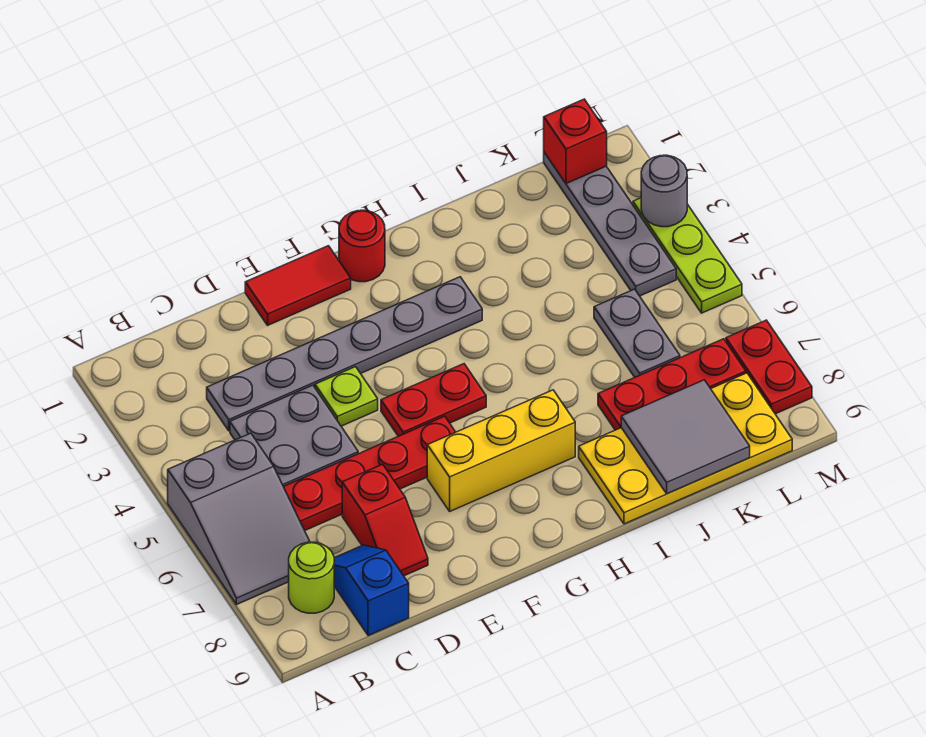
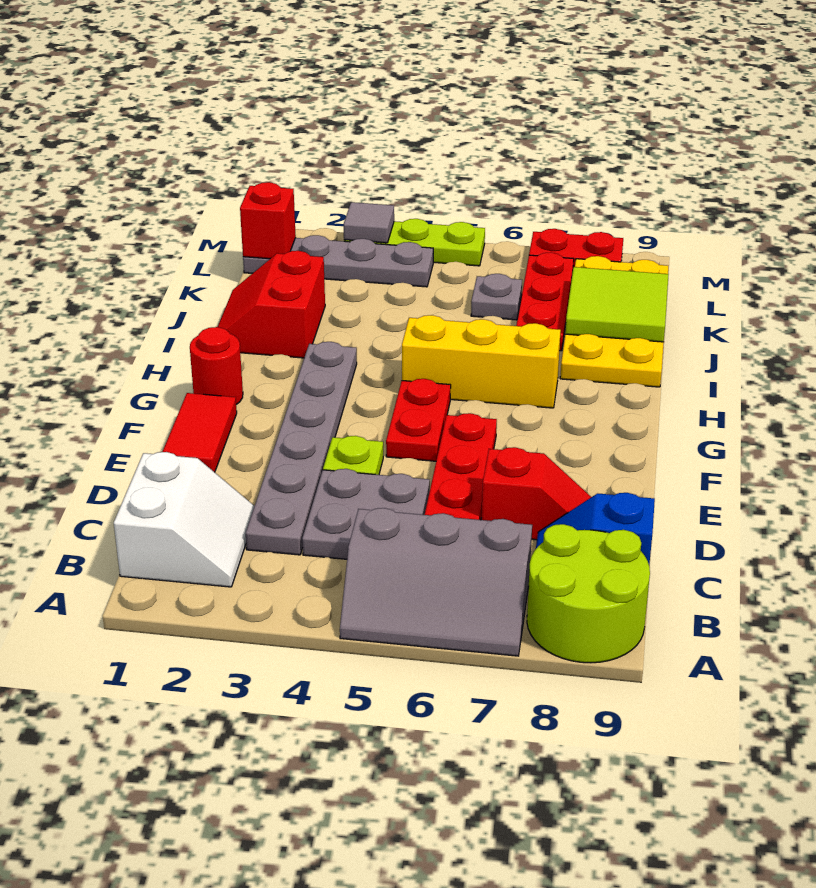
grey slope A5:B7 level 1 top 5 -> grey slope A5:B7 level 1 top B
none -> white slope B1:C2 level 1 top 1
lime round brick B8 level 1 -> lime round brick A8:B9 level 1
yellow brick F7:H7 level 1 -> yellow brick H5:H7 level 1
none -> red slope I1:J2 level 1 top 2
grey tile J8:K9 level 2 -> lime tile J8:K9 level 2
grey plate K5:K6 level 1 -> grey plate K6 level 1
grey round brick M3 level 2 -> grey tile M3 level 2

